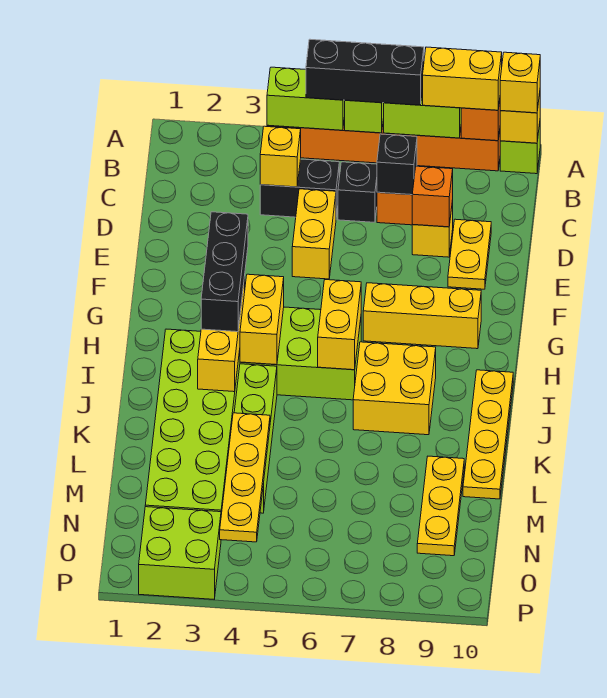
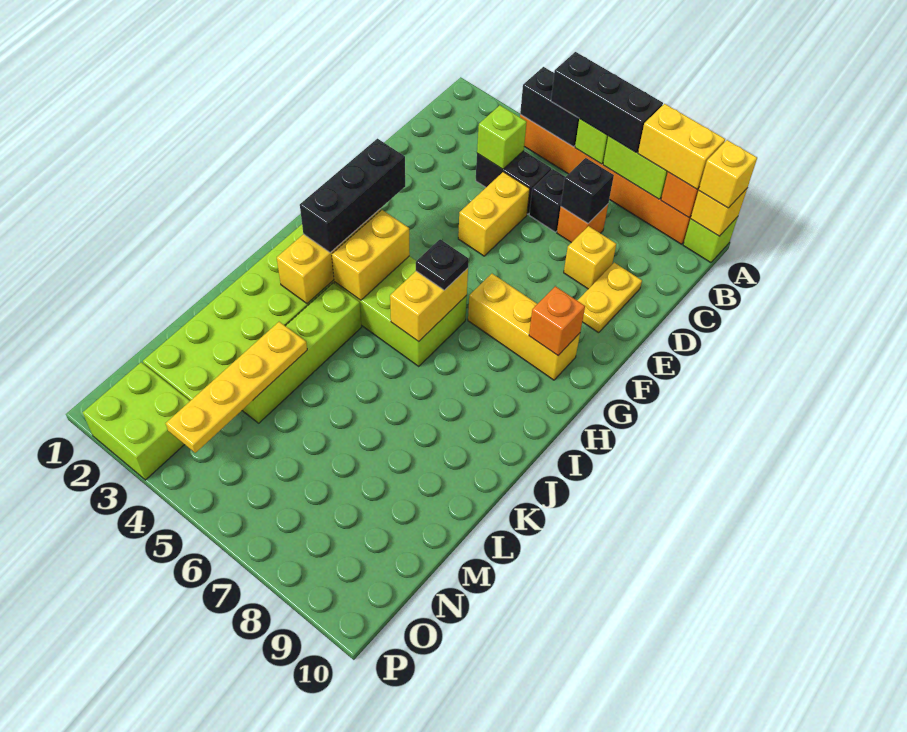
lime brick A4:A5 level 2 -> black brick A4:A5 level 2
yellow brick C4 level 2 -> lime brick C4 level 2
orange brick D8 level 2 -> orange brick G9 level 2
none -> black plate H6 level 3
yellow brick I7:J8 level 1 -> none
yellow plate I10:L10 level 1 -> none
yellow plate L9:N9 level 1 -> none

